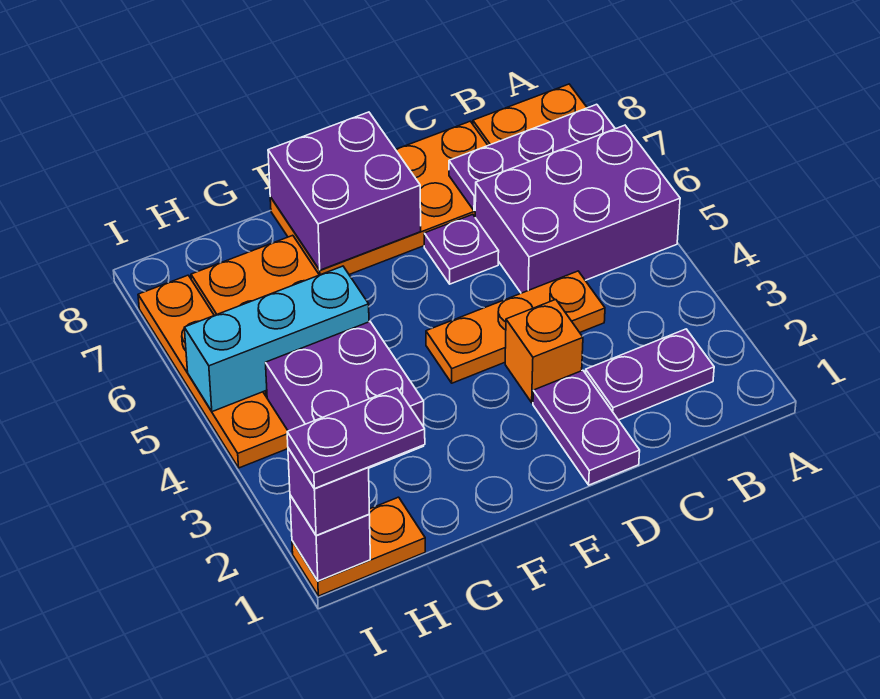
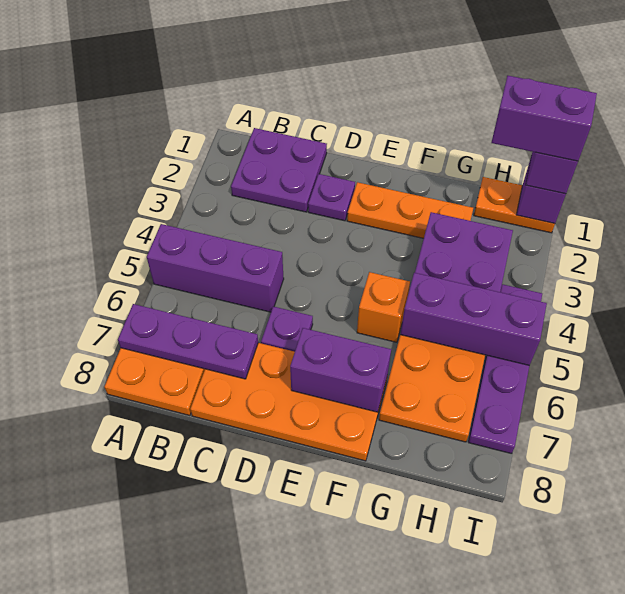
purple brick A5:C6 level 1 -> purple brick A5:C5 level 1
purple plate B2:C2 level 1 -> purple plate B1:C2 level 1
orange plate C4:E4 level 1 -> orange plate E2:G2 level 1
purple plate D1:D2 level 1 -> purple plate D2 level 1
orange brick D3 level 1 -> orange brick F5 level 1
purple brick E7:F8 level 2 -> purple brick E7:F7 level 2
cyan brick G5:I5 level 2 -> purple brick G5:I5 level 2
purple plate H1:I1 level 4 -> purple brick H1:I1 level 4
orange plate I4:I7 level 1 -> purple plate I4:I7 level 1

